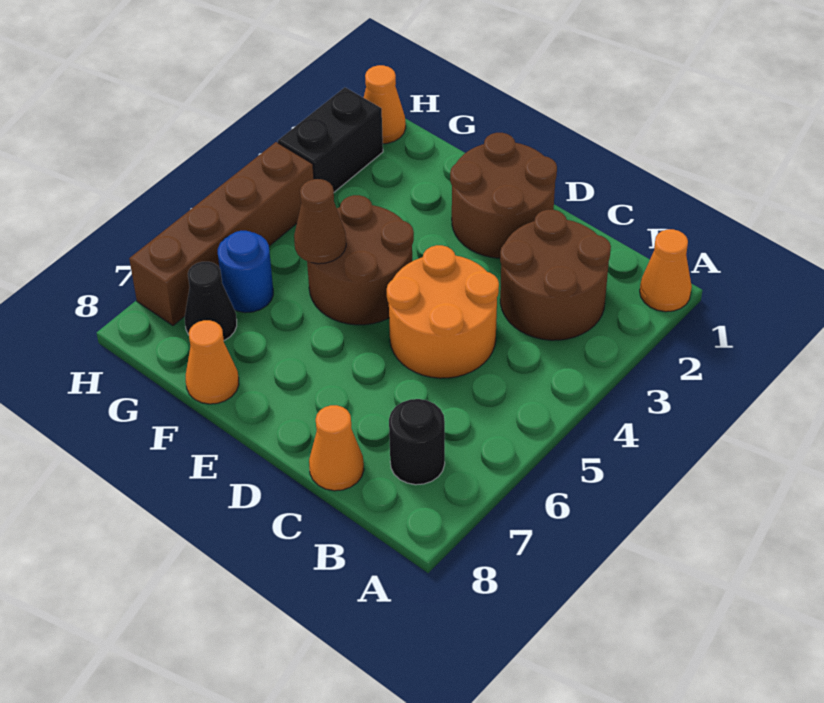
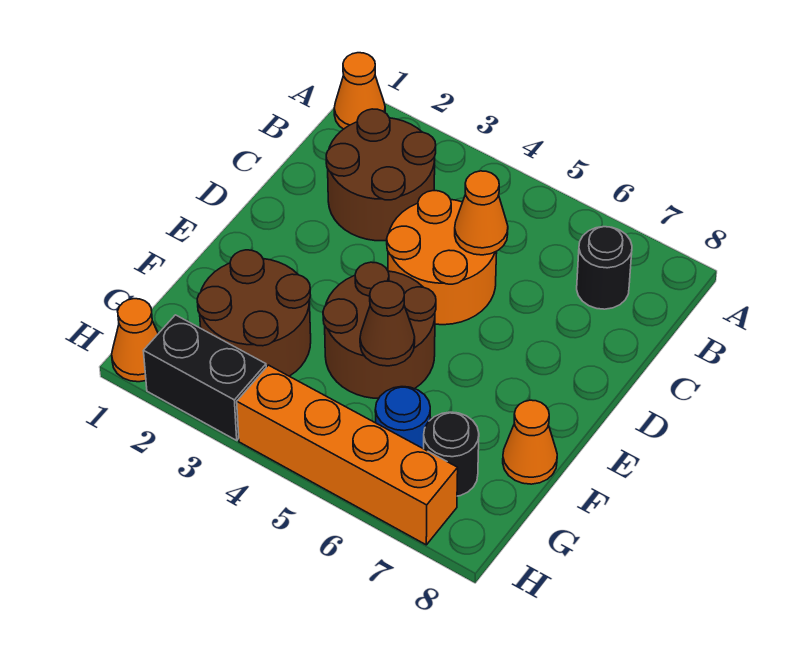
orange cone C8 level 1 -> orange cone C5 level 2
brown round brick D1:E2 level 1 -> brown round brick F2:G3 level 1
black cone G7 level 1 -> black round brick G7 level 1
brown brick H4:H7 level 1 -> orange brick H4:H7 level 1

